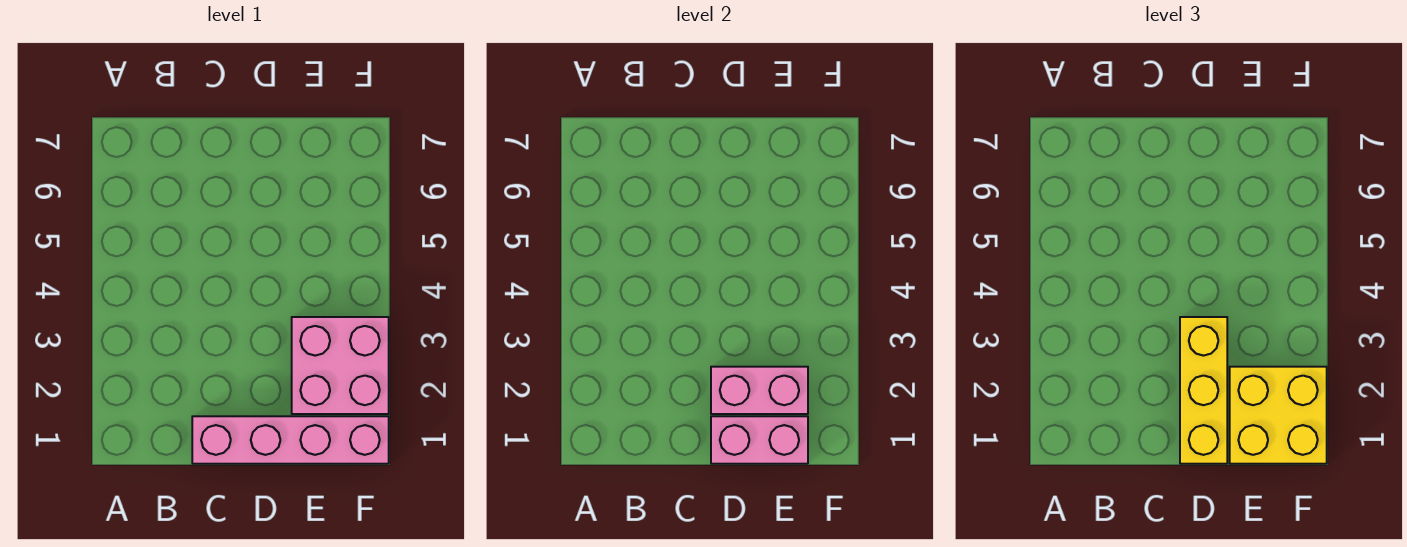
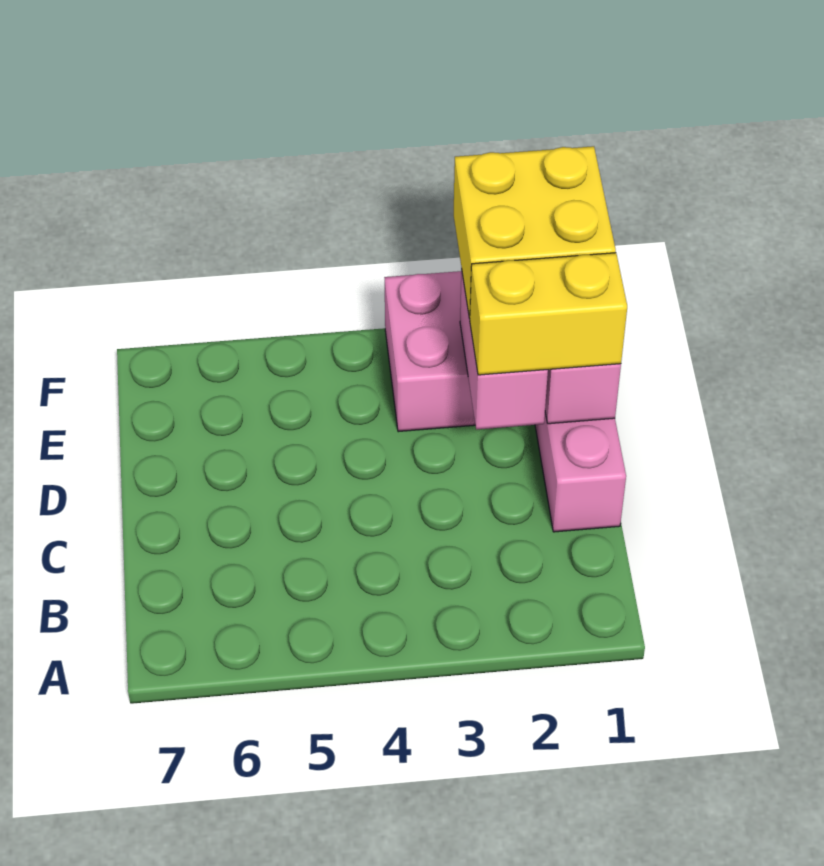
yellow brick D1:D3 level 3 -> yellow brick D1:D2 level 3

